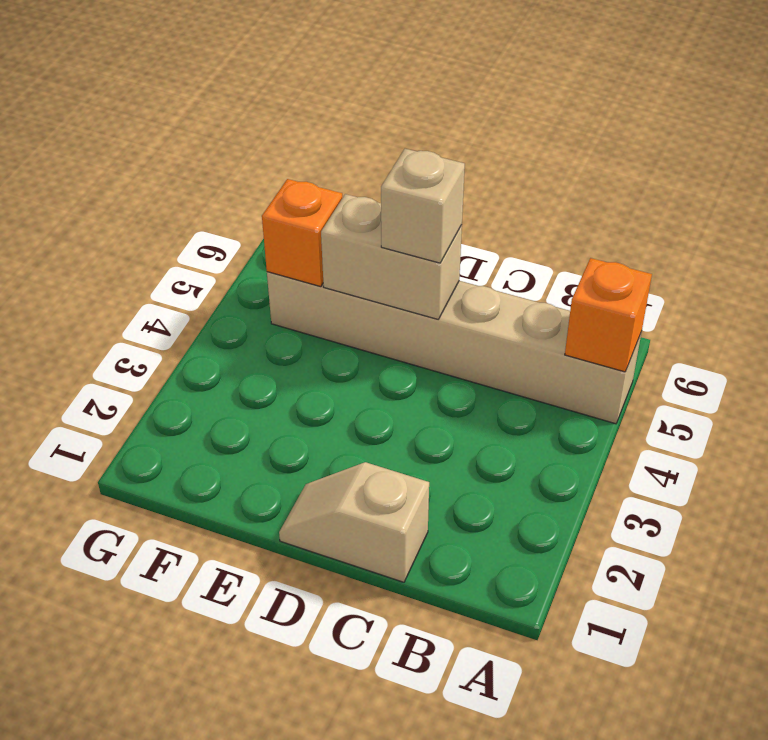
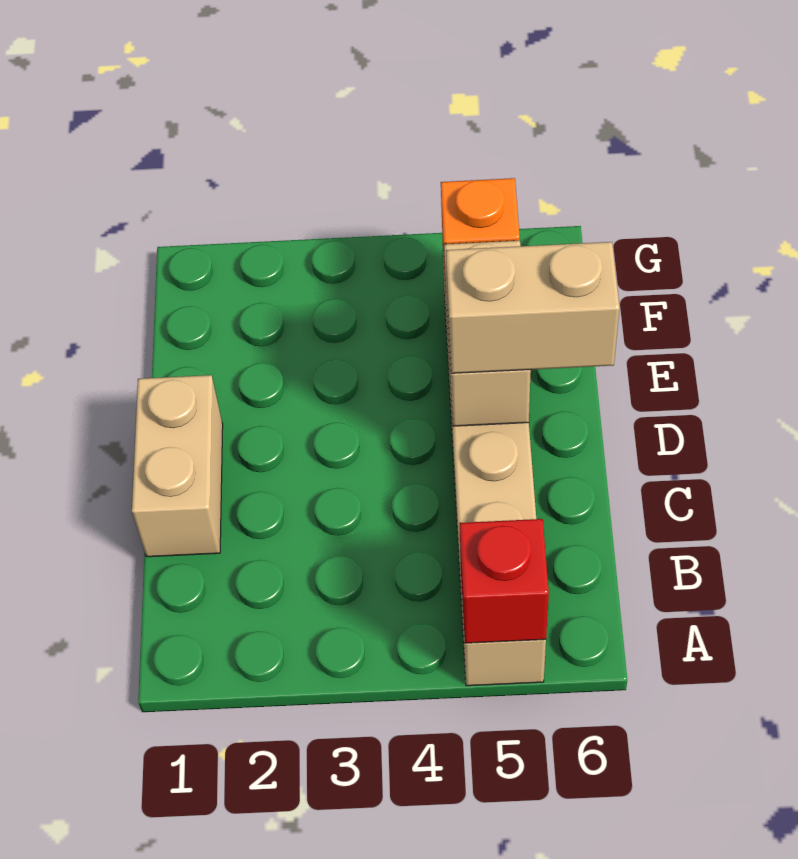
orange brick A5 level 2 -> red brick A5 level 2
tan slope C1:D1 level 1 top C -> tan brick C1:D1 level 1
tan brick D5 level 3 -> tan brick D5:D6 level 3

